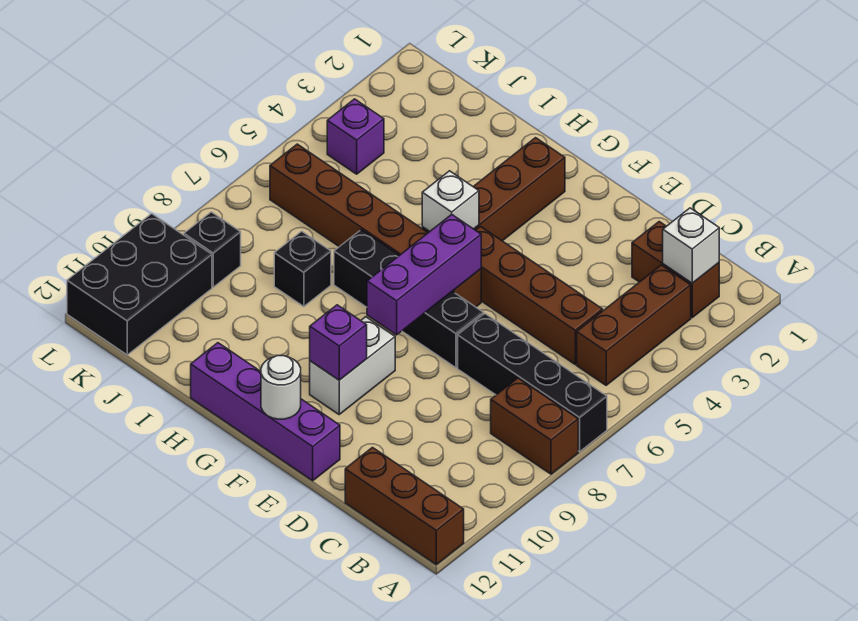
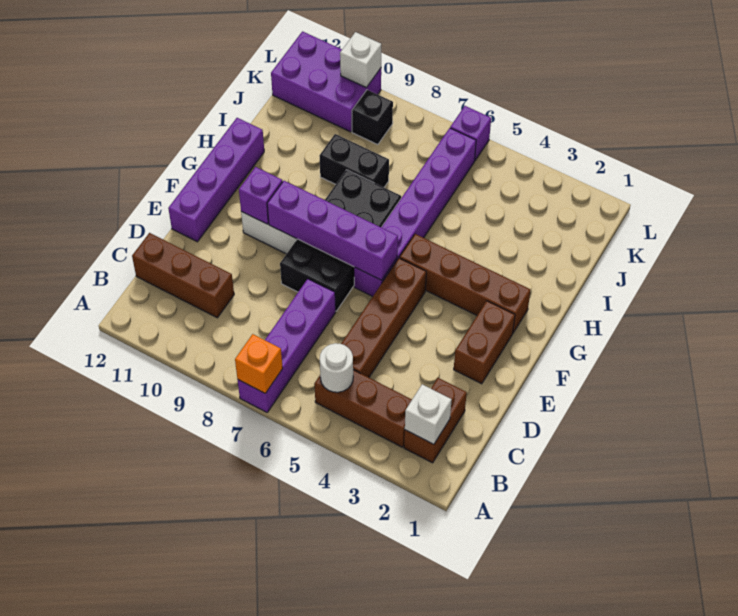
black brick A7:D7 level 1 -> purple brick A7:D7 level 1
none -> orange brick A7 level 2
brown brick A8:B8 level 1 -> brown brick E2:F2 level 1
brown brick A12:C12 level 1 -> brown brick C10:C12 level 1
black brick E7:H7 level 1 -> black brick E7:H8 level 1
brown brick F6:K6 level 1 -> purple brick F6:K6 level 1
purple brick F6:F8 level 2 -> purple brick F6:F9 level 2
white round brick F12 level 2 -> white round brick B5 level 2
white brick G5 level 2 -> white brick L10 level 2
black brick I8 level 1 -> black brick I8:I9 level 1
purple brick K4 level 1 -> purple brick L6 level 1
black brick K10:L12 level 1 -> purple brick K10:L12 level 1

